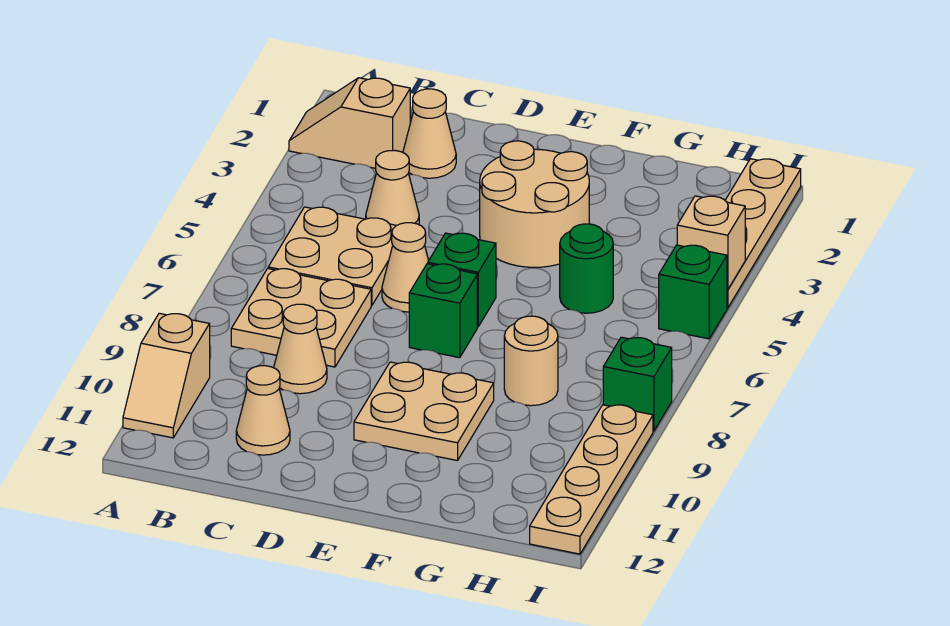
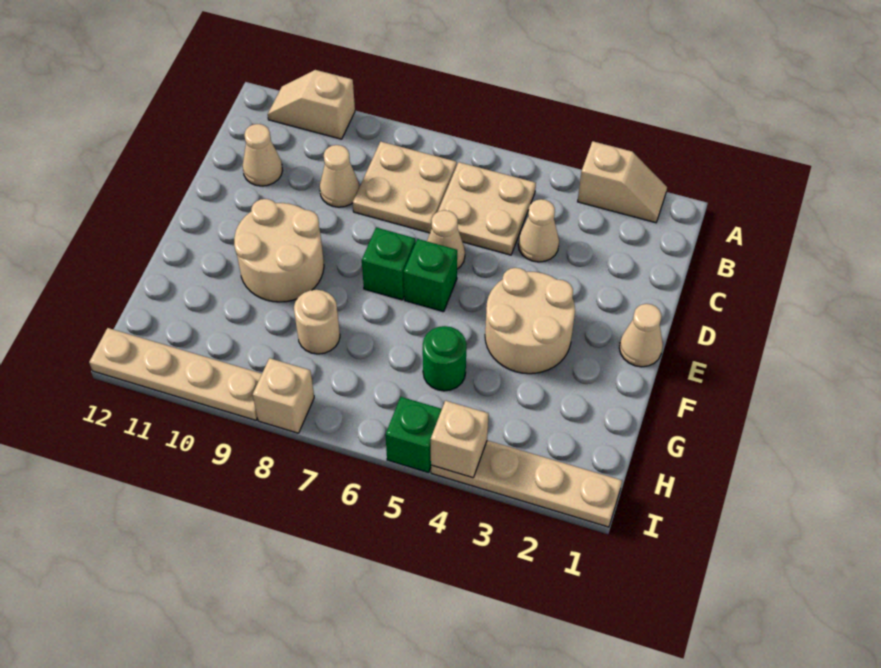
tan slope A2:B2 level 1 top B -> tan slope A2:A3 level 1 top 3
tan cone C2 level 1 -> tan cone E1 level 1
tan plate E9:F10 level 1 -> tan round brick E9:F10 level 1
green brick I8 level 1 -> tan brick I8 level 1

